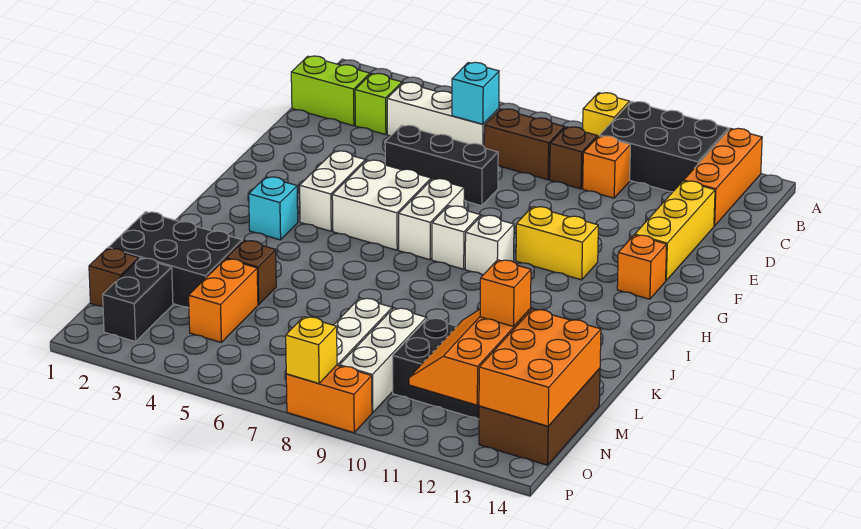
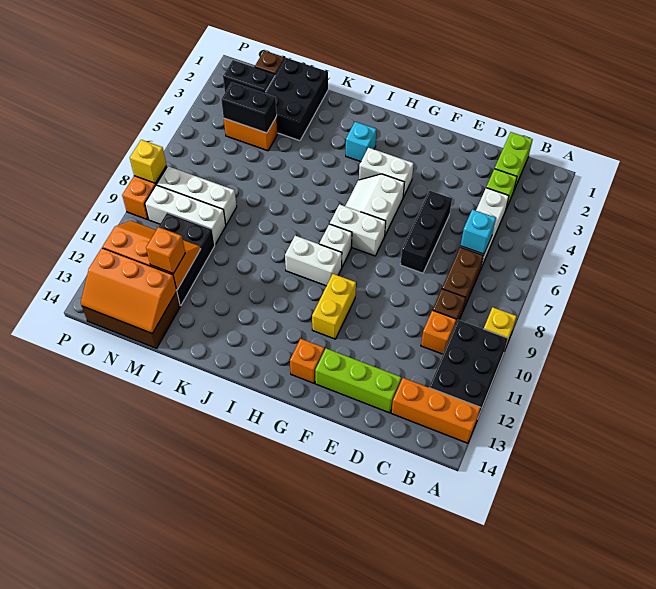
yellow brick D13:F13 level 1 -> lime brick D13:F13 level 1
white brick G5:H6 level 1 -> white slope G5:H6 level 1 top G
white brick H9 level 1 -> white brick H9:I9 level 1
brown brick L4 level 1 -> none
none -> black brick M4:N4 level 2
orange brick M13:O14 level 2 -> orange slope M13:O14 level 2 top 13

